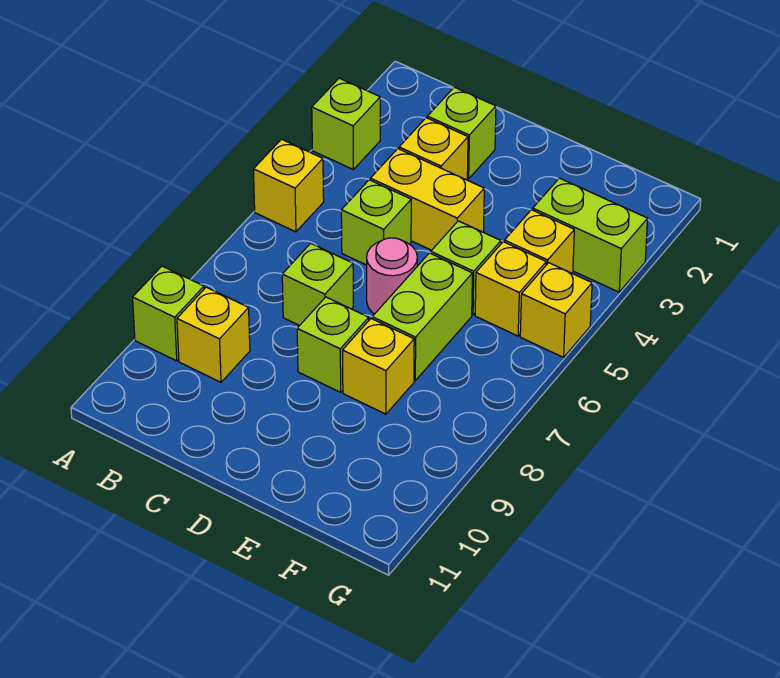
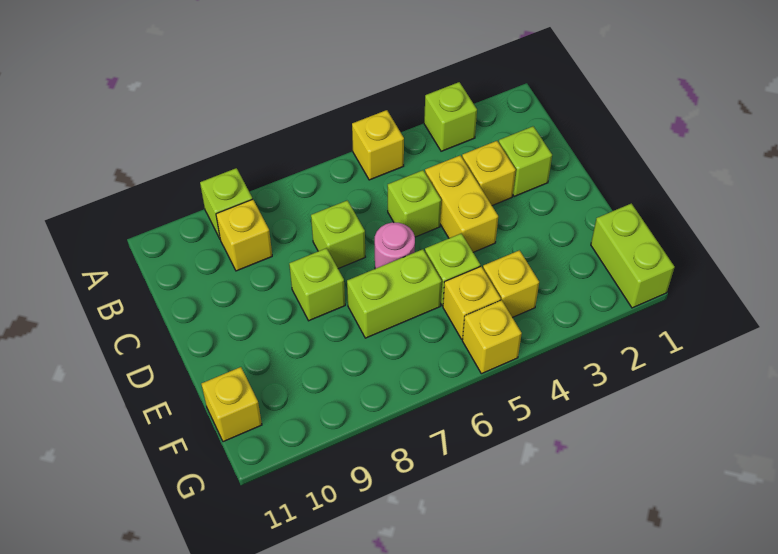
yellow brick E8 level 1 -> yellow brick F11 level 1
lime brick F3:G3 level 1 -> lime brick F1:G1 level 1

